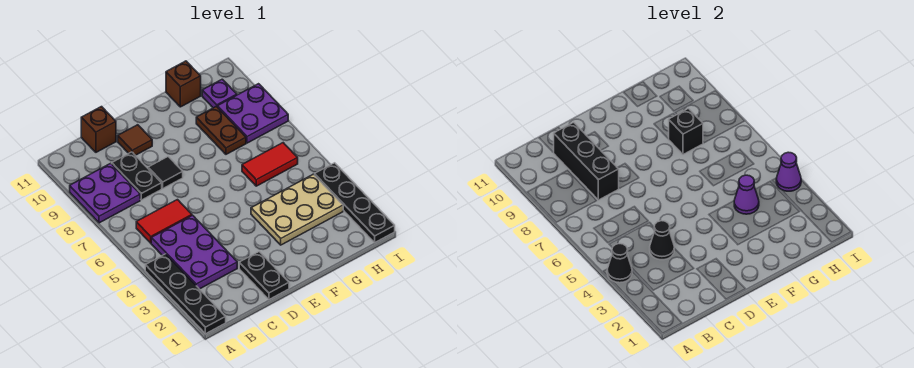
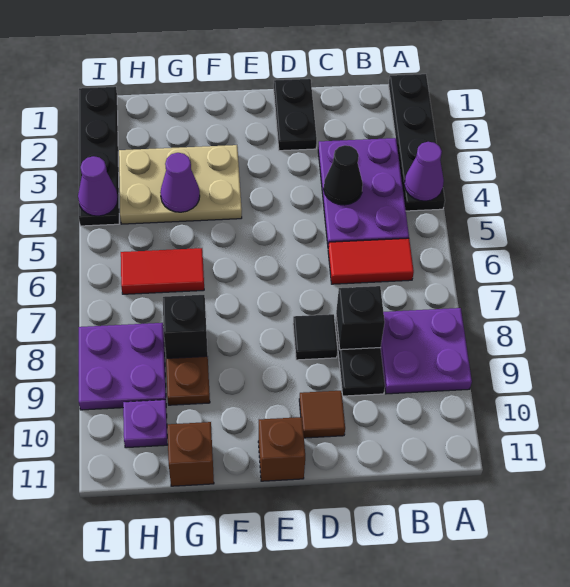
black cone A4 level 2 -> purple cone A4 level 2
black brick C8:C10 level 2 -> black brick C8 level 2
brown brick C11 level 1 -> brown brick E11 level 1

